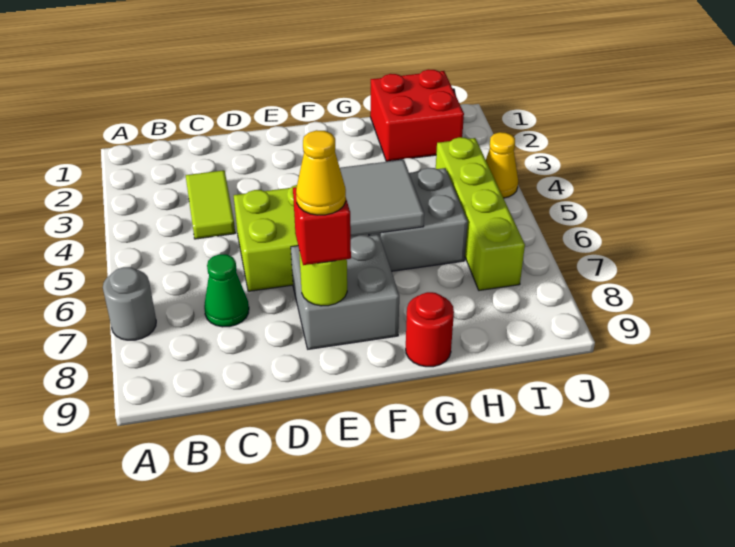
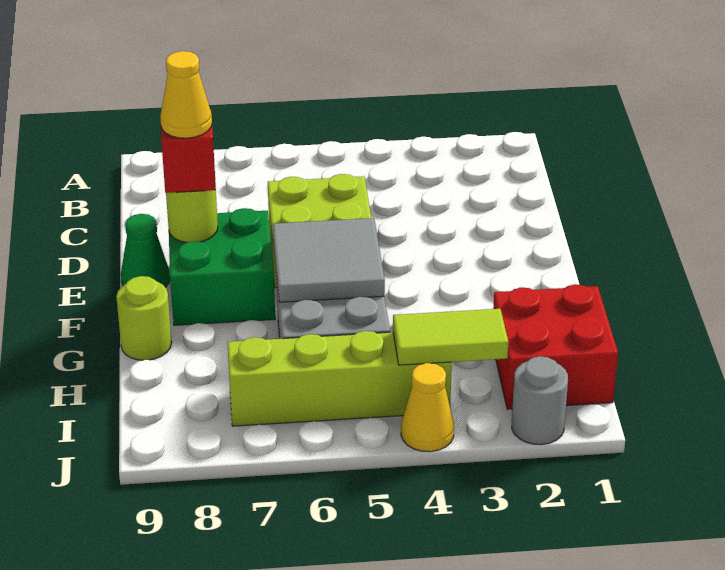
grey round brick A7 level 1 -> grey round brick J2 level 1
lime tile C3:C4 level 1 -> lime tile I3:I4 level 2
green cone C7 level 1 -> green cone E9 level 1
grey brick E7:F8 level 1 -> green brick E7:F8 level 1
red round brick G9 level 1 -> lime round brick G9 level 1

